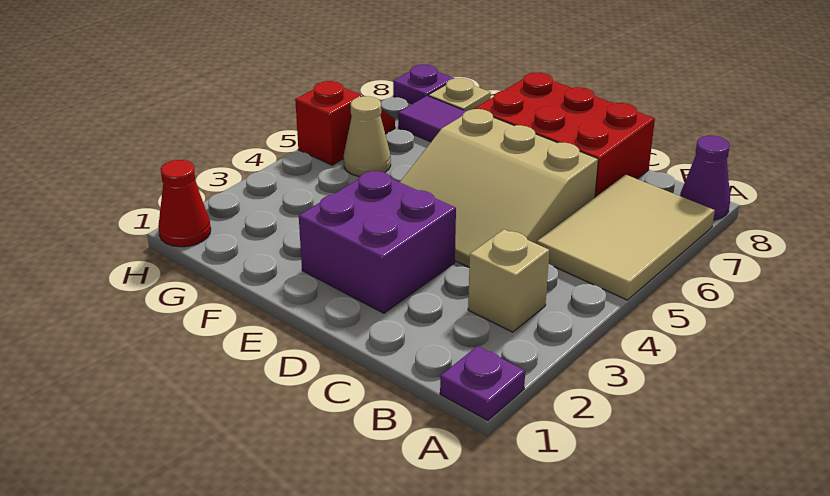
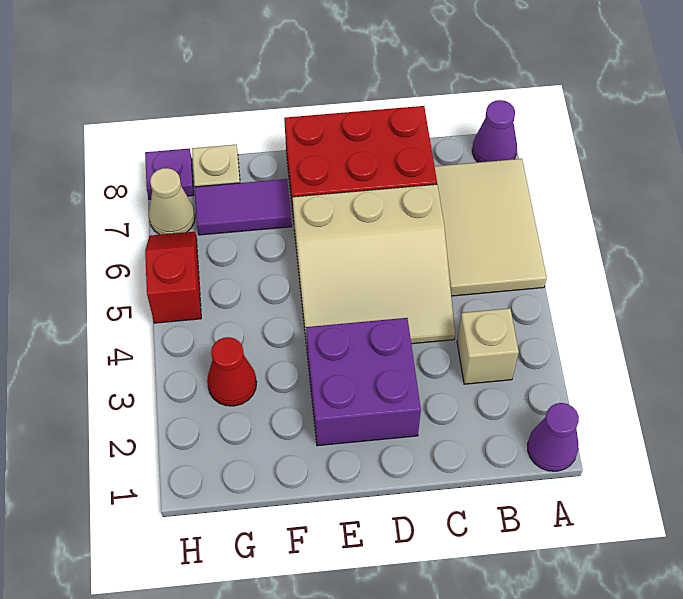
purple plate A1 level 1 -> purple cone A1 level 1
tan cone G5 level 1 -> tan cone H7 level 1
red cone H1 level 1 -> red cone G3 level 1

